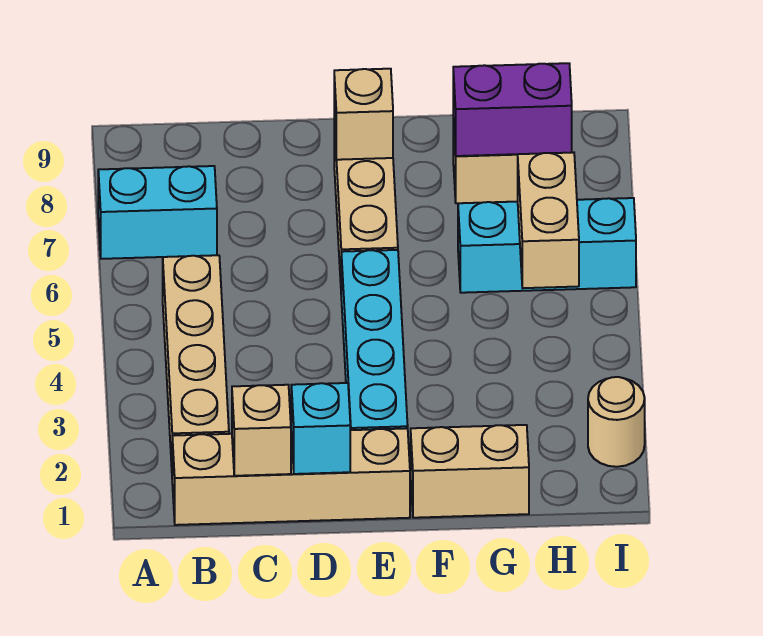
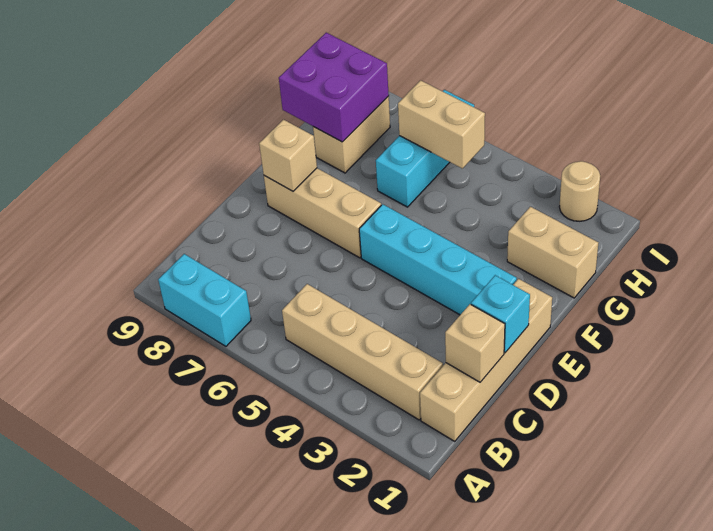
cyan brick A7:B7 level 1 -> cyan brick A7:A8 level 1
tan brick F1:G1 level 1 -> tan brick G1:G2 level 1
purple brick G8:H8 level 2 -> purple brick G8:H9 level 2

